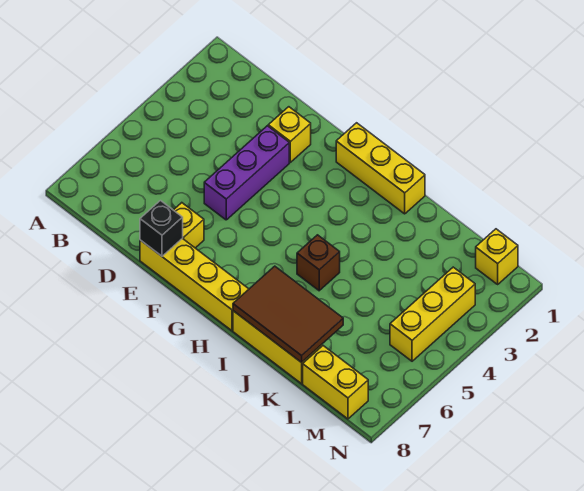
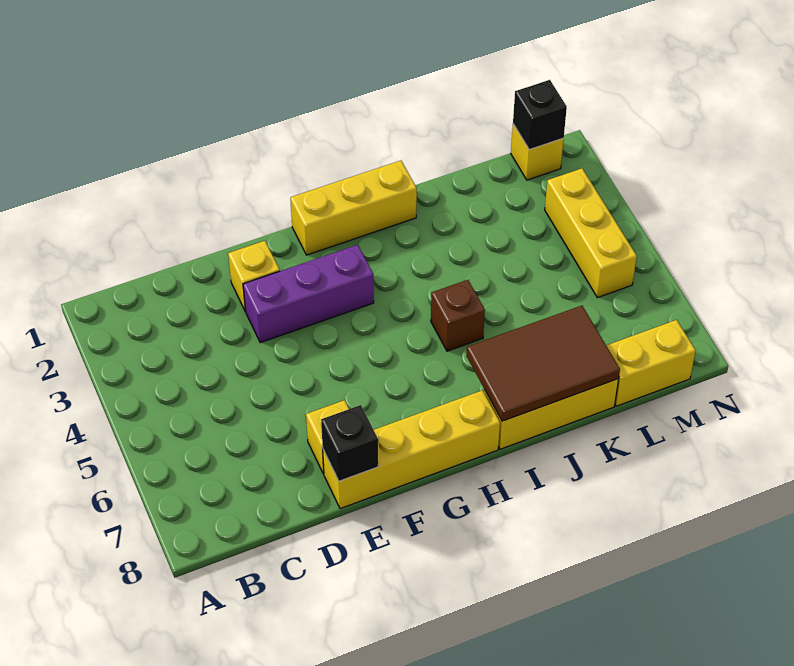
purple brick E3:E5 level 1 -> purple brick E3:G3 level 1
none -> black brick M1 level 2

